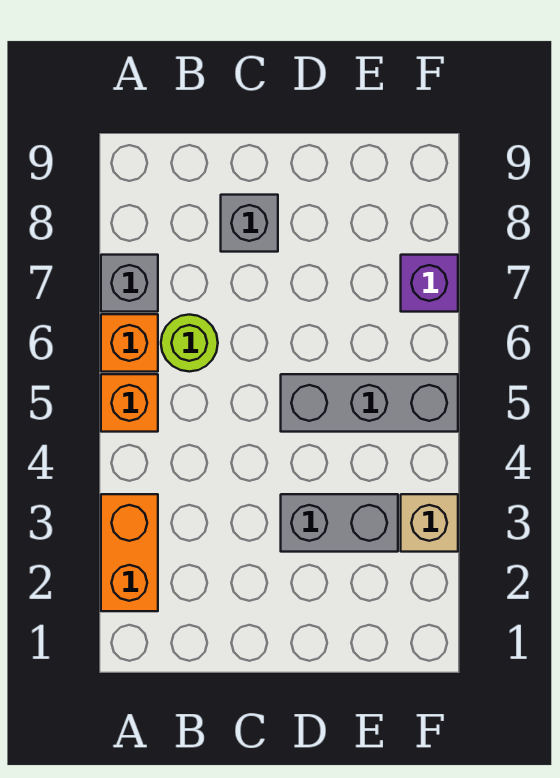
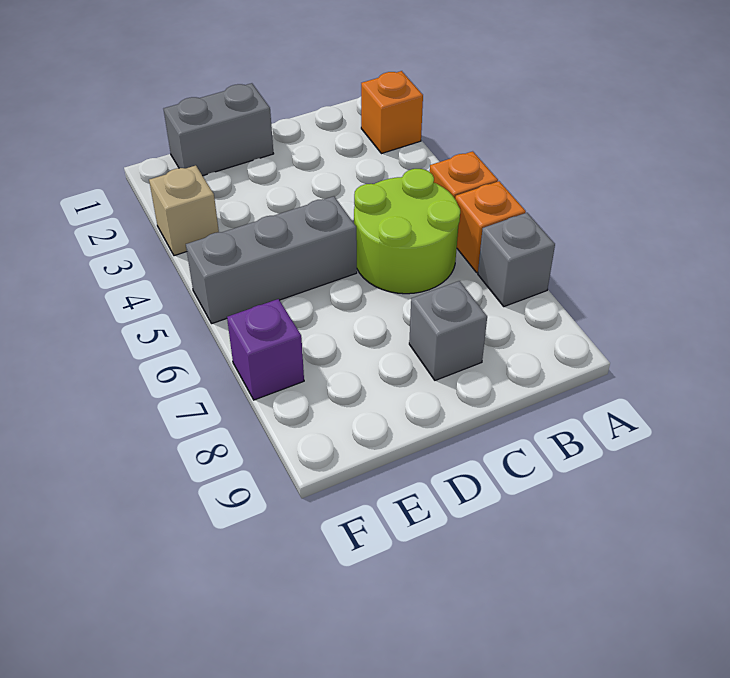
orange brick A2:A3 level 1 -> orange brick A2 level 1
lime round brick B6 level 1 -> lime round brick B5:C6 level 1
grey brick D3:E3 level 1 -> grey brick D1:E1 level 1

